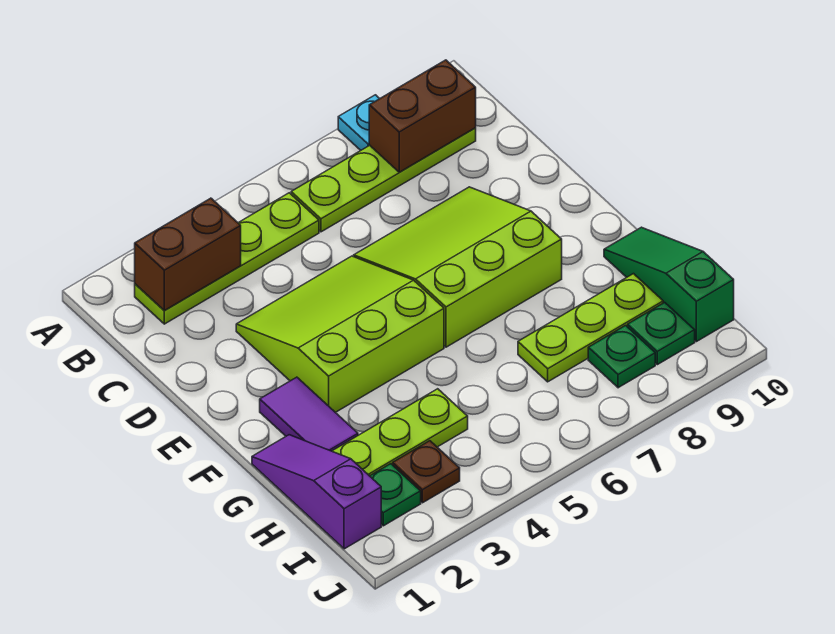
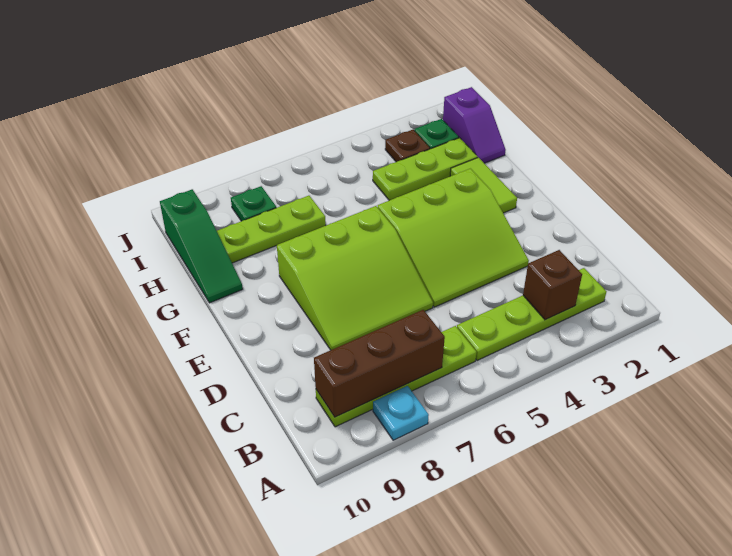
brown brick B2:B3 level 2 -> brown brick B3 level 2
brown brick B8:B9 level 2 -> brown brick B7:B9 level 2
purple tile F2:G2 level 1 -> lime tile F2:G2 level 1
purple slope G1:I1 level 1 top I -> purple slope H1:I1 level 1 top I
green plate I9 level 1 -> none

